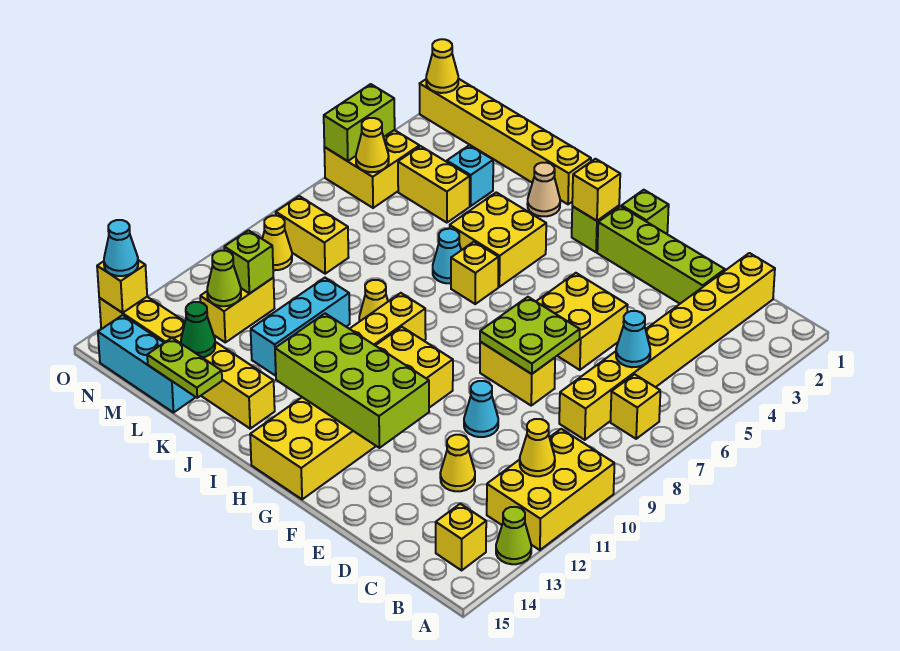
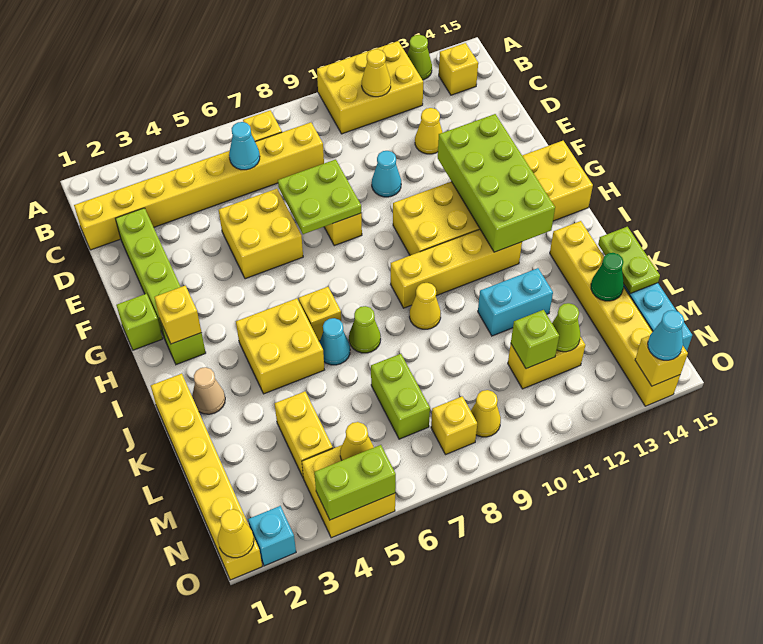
none -> lime cone J7 level 1
cyan brick K10:K12 level 1 -> cyan brick K11:K12 level 1
cyan brick L3 level 1 -> cyan brick O2 level 1
none -> lime brick L7:M7 level 1
yellow brick M8:N8 level 1 -> yellow brick N8 level 1

